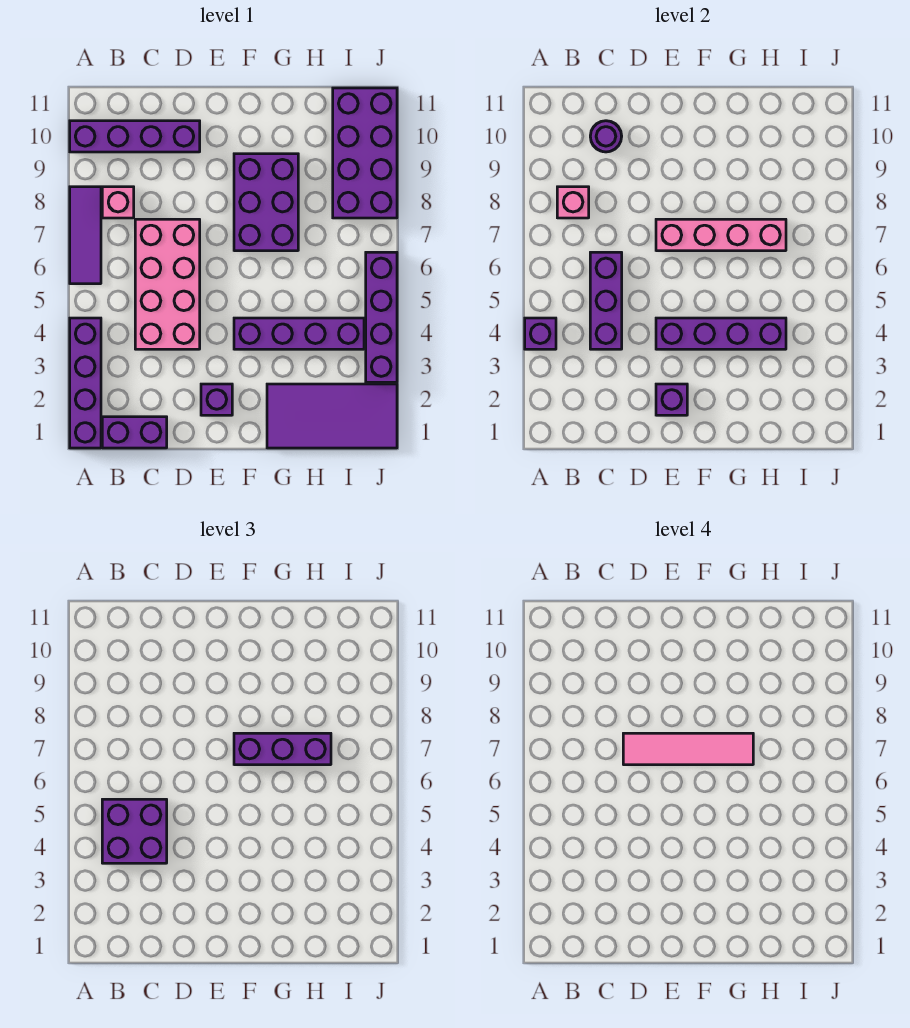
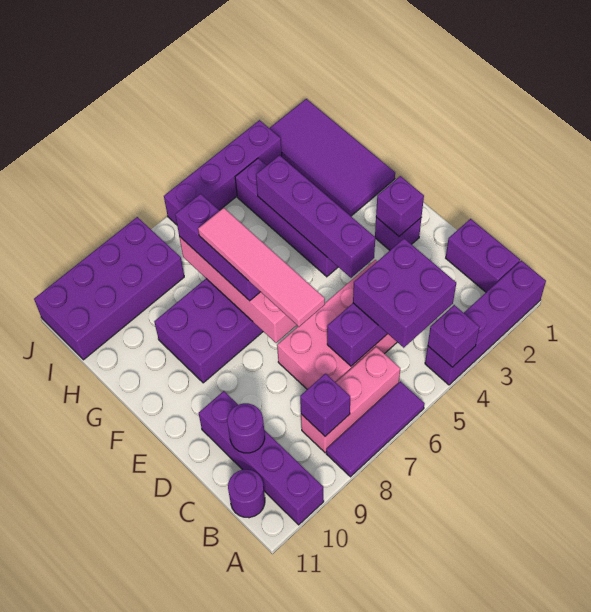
pink brick B8 level 1 -> pink brick B6:B8 level 1
pink brick B8 level 2 -> purple brick B8 level 2
none -> purple round brick B11 level 1

